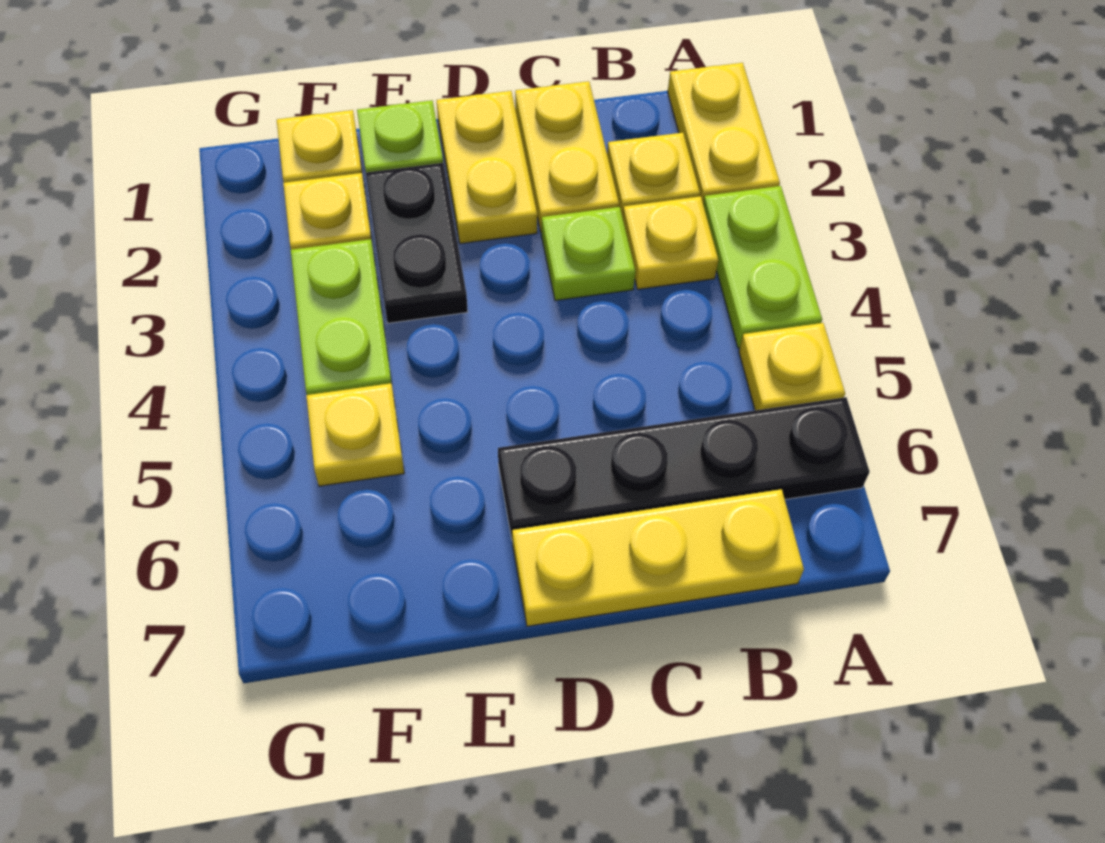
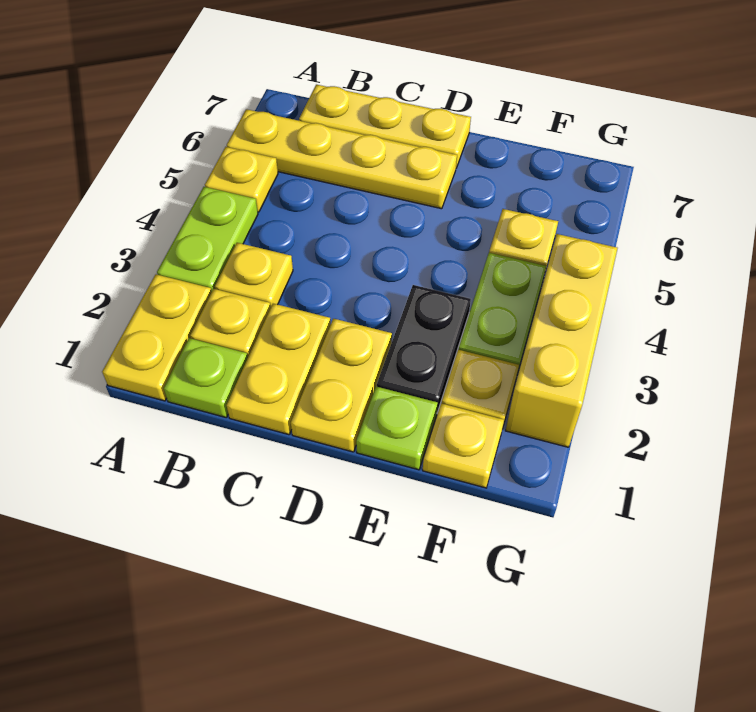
black plate A6:D6 level 1 -> yellow plate A6:D6 level 1
lime plate C3 level 1 -> lime plate B1 level 1
none -> yellow brick G2:G4 level 1

